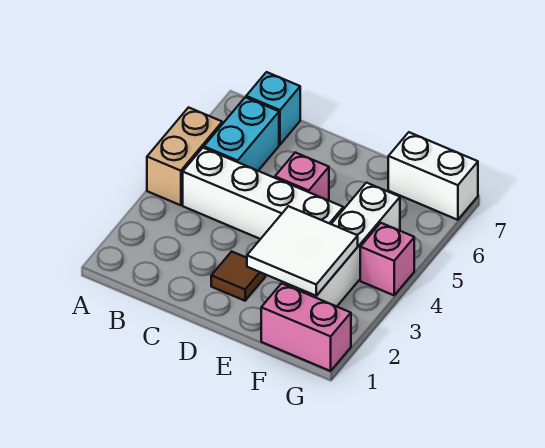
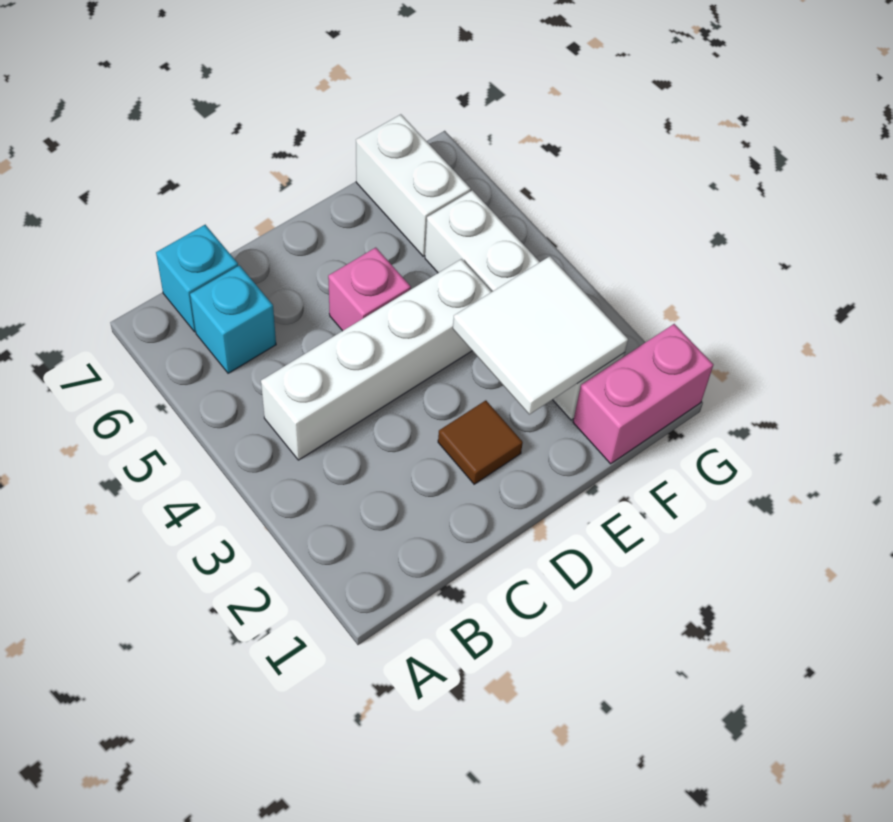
tan brick A4:A5 level 1 -> none
cyan brick B5:B6 level 1 -> cyan brick B6 level 1
white brick F7:G7 level 1 -> white brick F6:F7 level 1
pink brick G4 level 1 -> none

